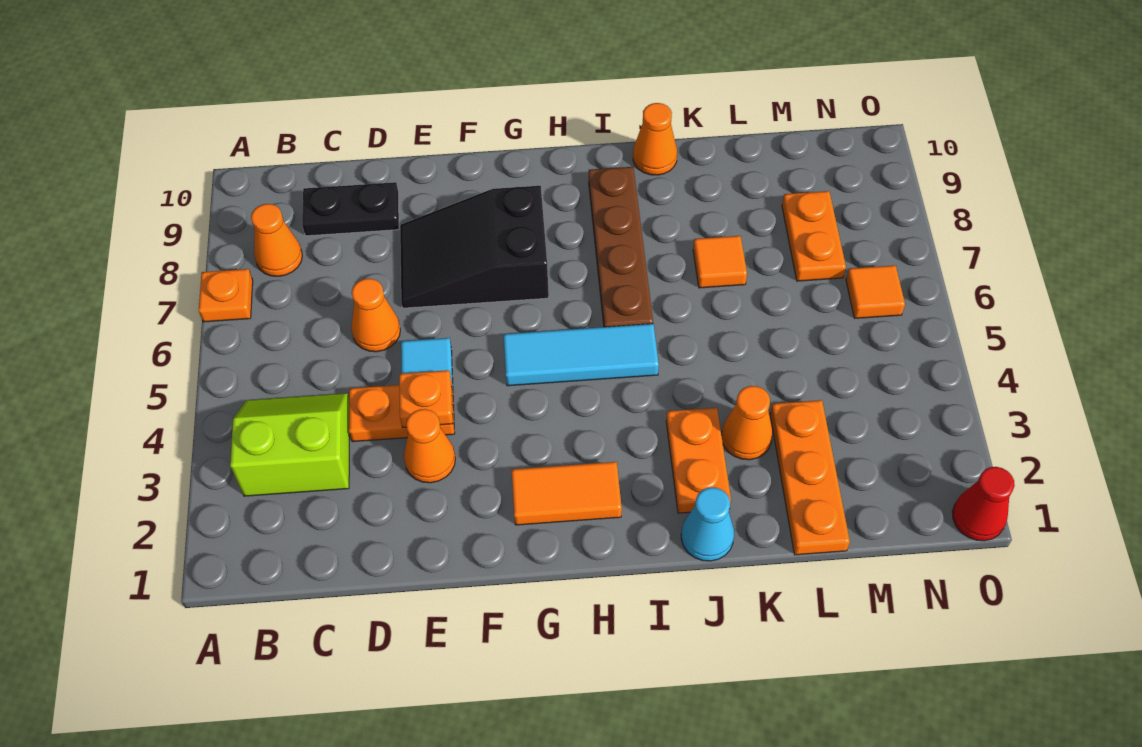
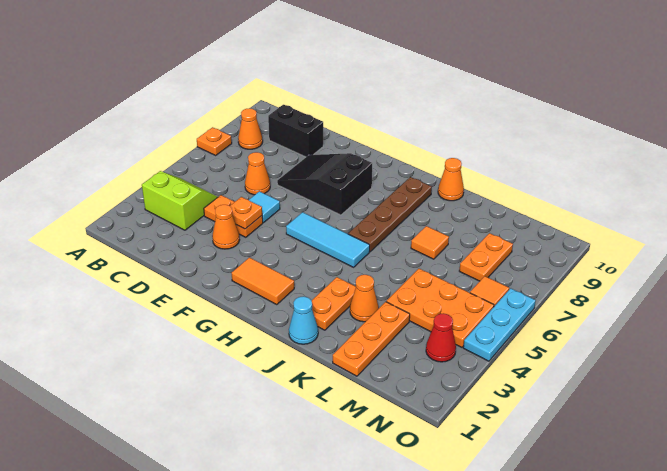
black plate C9:D9 level 1 -> black brick C9:D9 level 1
none -> orange plate L4:N5 level 1
red cone O1 level 1 -> red cone N3 level 1
none -> cyan plate O4:O6 level 1

